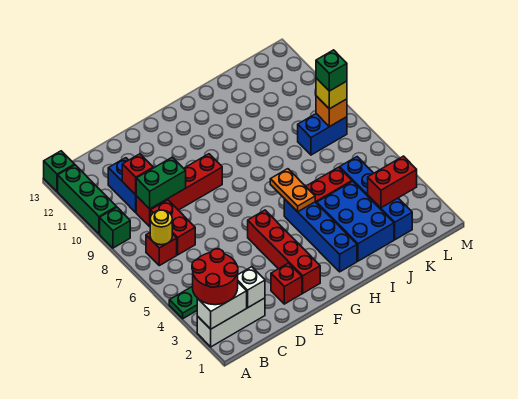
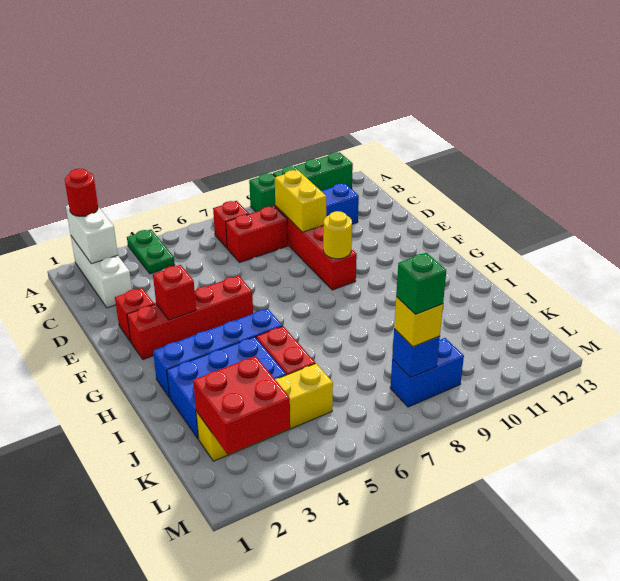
red round brick A2:B3 level 3 -> red round brick A2 level 3
green brick A13 level 1 -> none
yellow round brick B7 level 2 -> yellow round brick F9 level 2
white brick C2 level 2 -> none
green brick C9:D9 level 2 -> yellow brick C9:D9 level 2
red brick C10 level 2 -> red brick F3 level 2
orange plate H5:H6 level 2 -> none
blue brick K2:K5 level 1 -> yellow brick K2:K5 level 1
red brick K3:L3 level 2 -> red brick K2:L3 level 2
blue brick K8:L8 level 1 -> blue brick L8:L9 level 1
orange brick L8 level 2 -> blue brick L8 level 2

